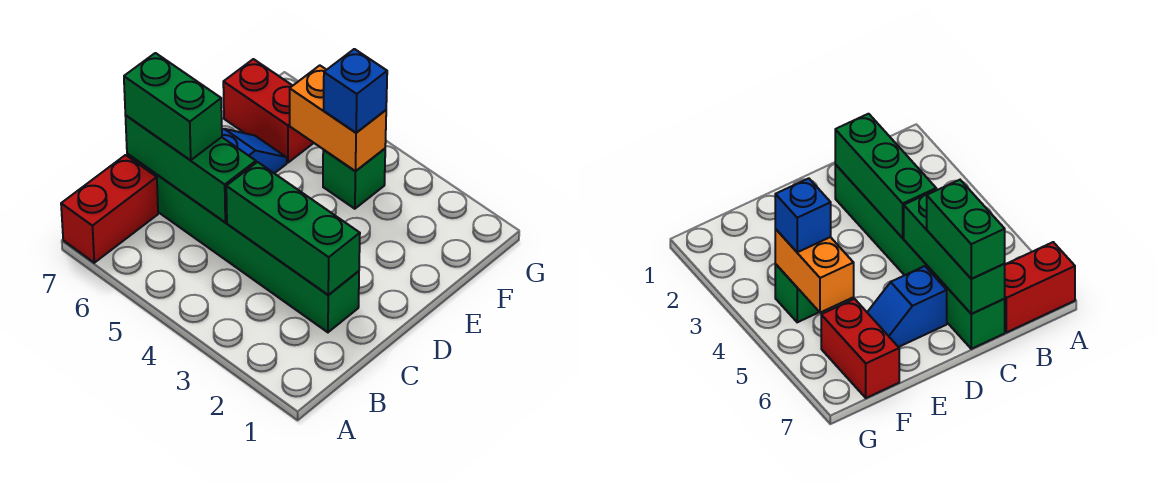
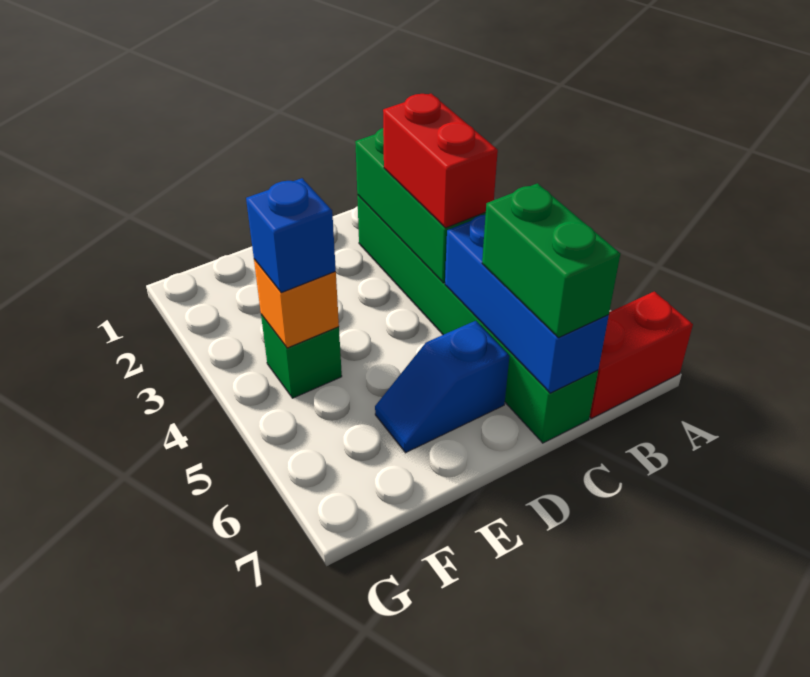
green brick C5:C7 level 2 -> blue brick C5:C7 level 2
orange brick F4:F5 level 2 -> orange brick F4 level 2
red brick F6:F7 level 1 -> red brick C3:C4 level 3

